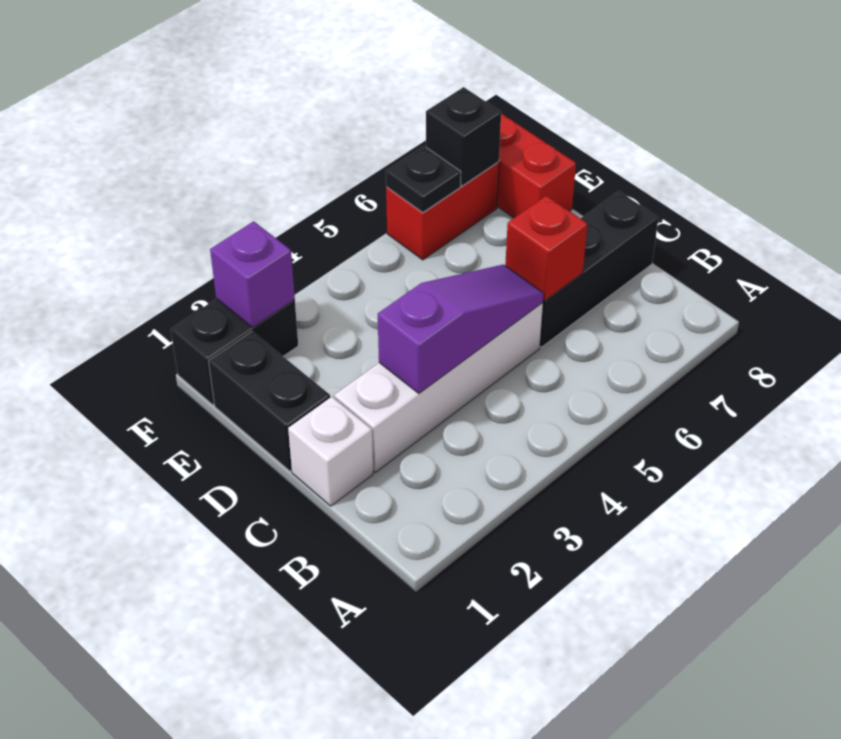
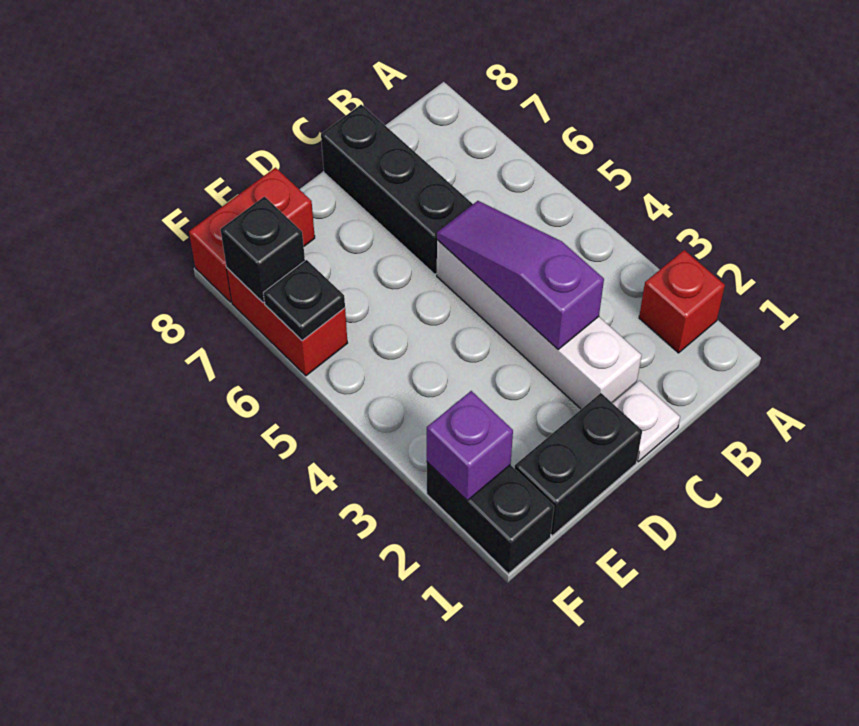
white brick C1 level 1 -> white plate C1 level 1
red brick C6 level 2 -> red brick A2 level 1

